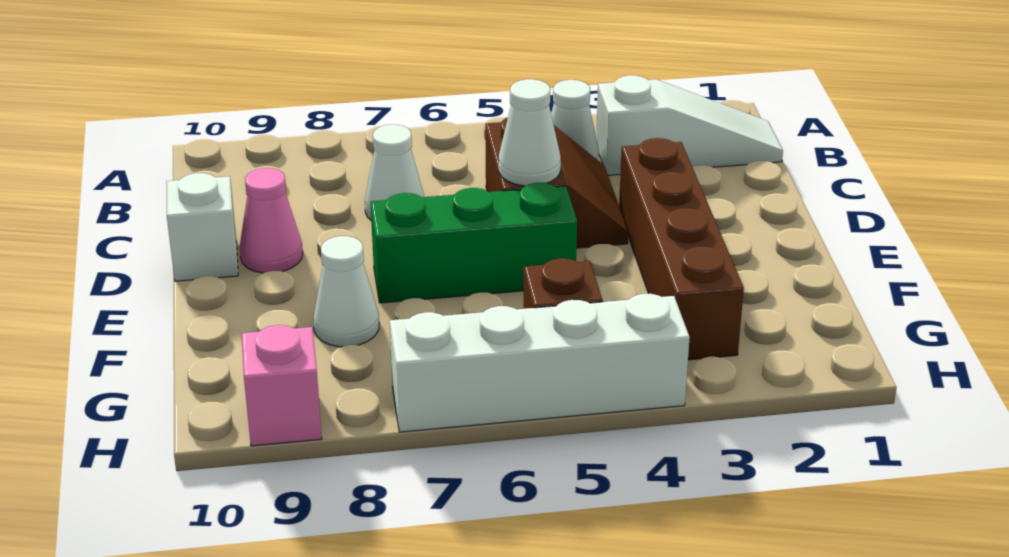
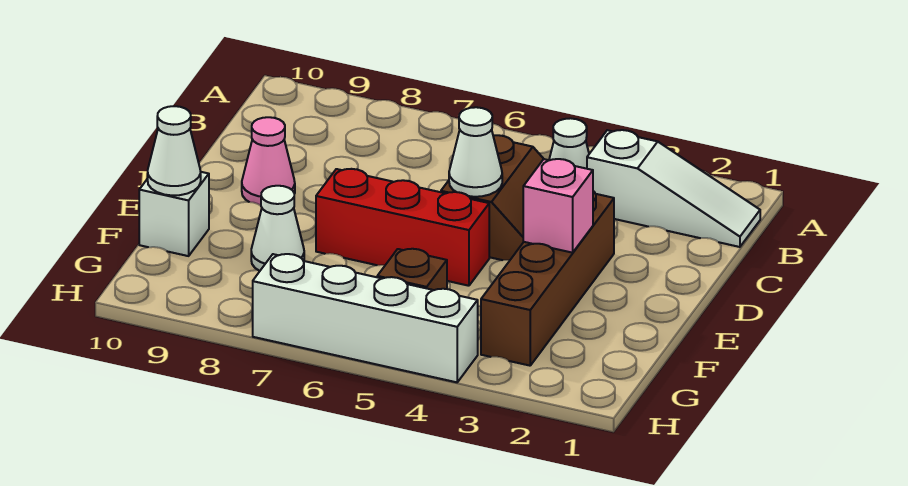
white cone C7 level 1 -> white cone F10 level 2
white brick D10 level 1 -> white brick F10 level 1
green brick E5:E7 level 1 -> red brick E5:E7 level 1
pink brick H9 level 1 -> pink brick E3 level 2

